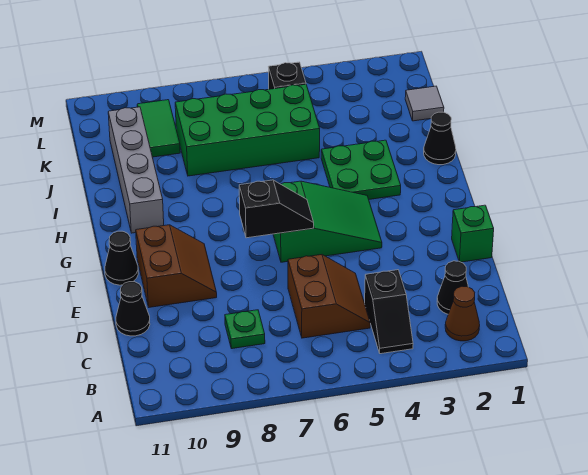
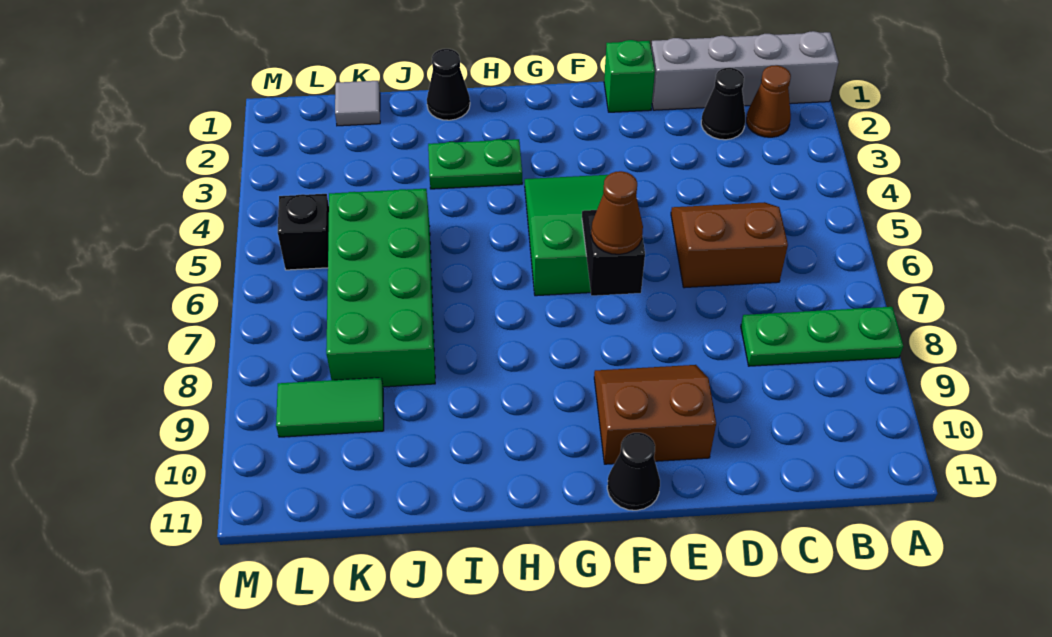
black slope B4:C4 level 1 top C -> none
green plate C8 level 1 -> green plate A8:C8 level 1
black cone D11 level 1 -> none
none -> brown cone F7 level 3
green plate H3:I4 level 1 -> green plate H3:I3 level 1
grey brick H10:K10 level 1 -> grey brick A1:D1 level 1

